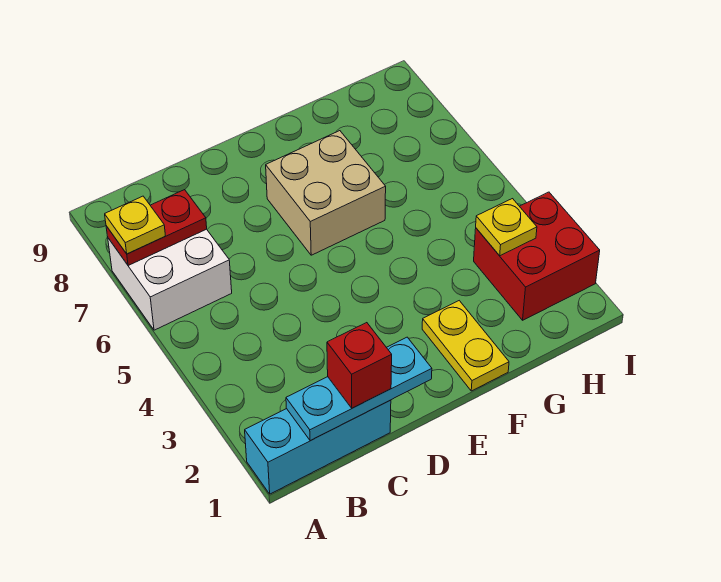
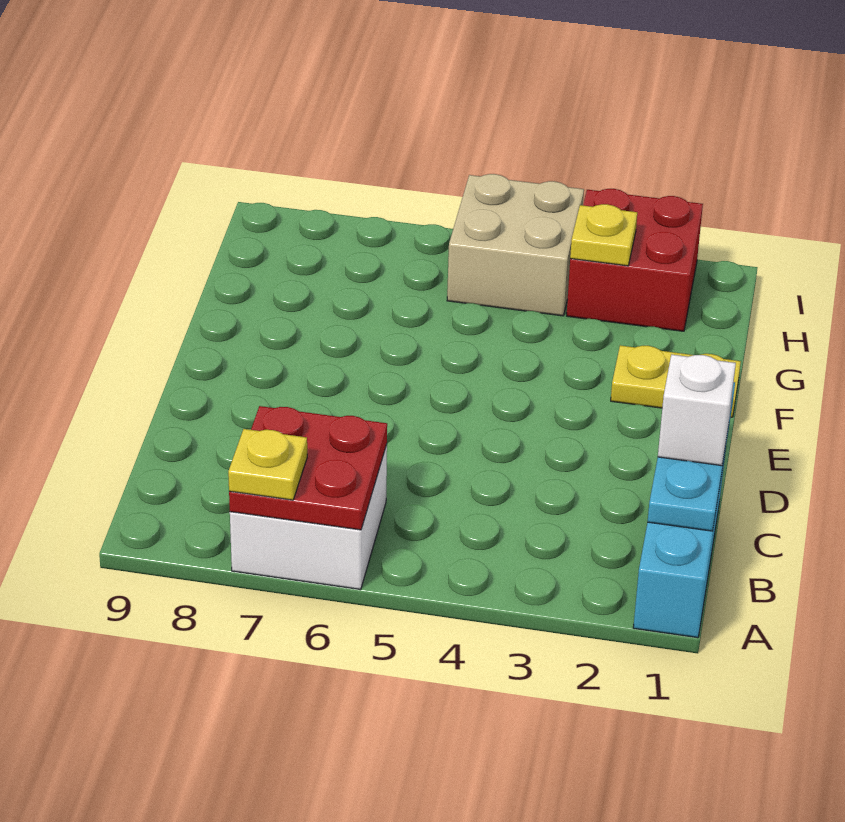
red plate A7:B7 level 2 -> red plate A6:B7 level 2
red brick C1 level 3 -> white brick C1 level 3
tan brick E6:F7 level 1 -> tan brick H4:I5 level 1

